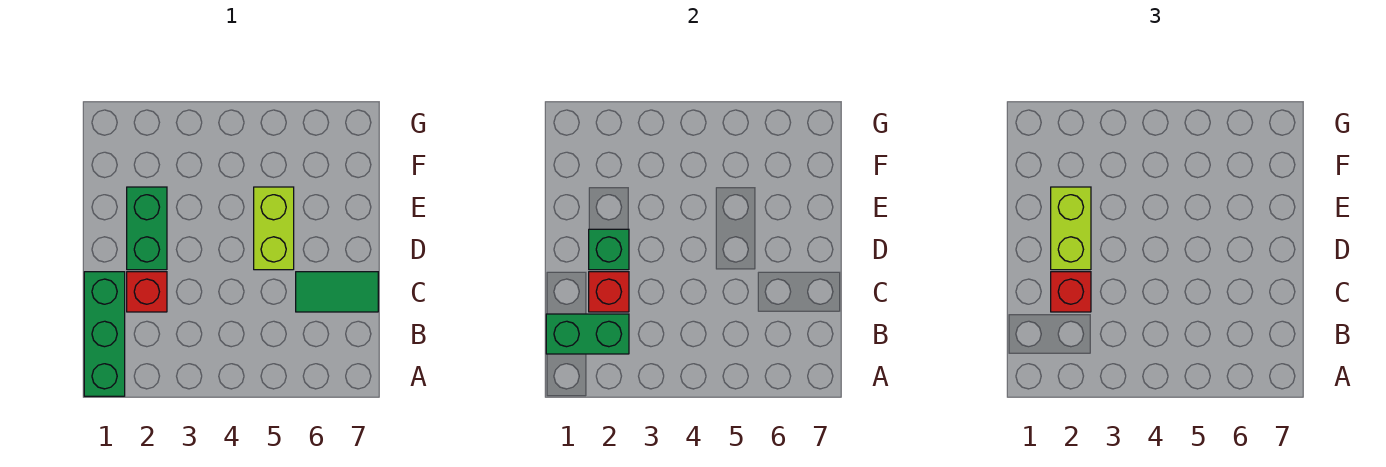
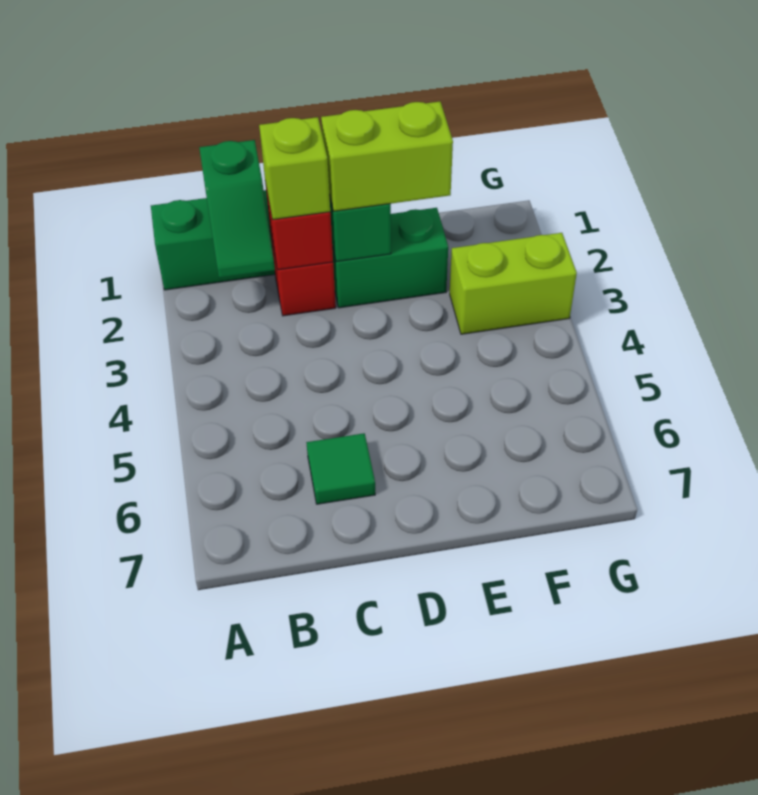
green brick B1:B2 level 2 -> green slope B1:B2 level 2 top 1
red brick C2 level 3 -> lime brick C2 level 3
green tile C6:C7 level 1 -> green tile C6 level 1
lime brick D5:E5 level 1 -> lime brick F3:G3 level 1

